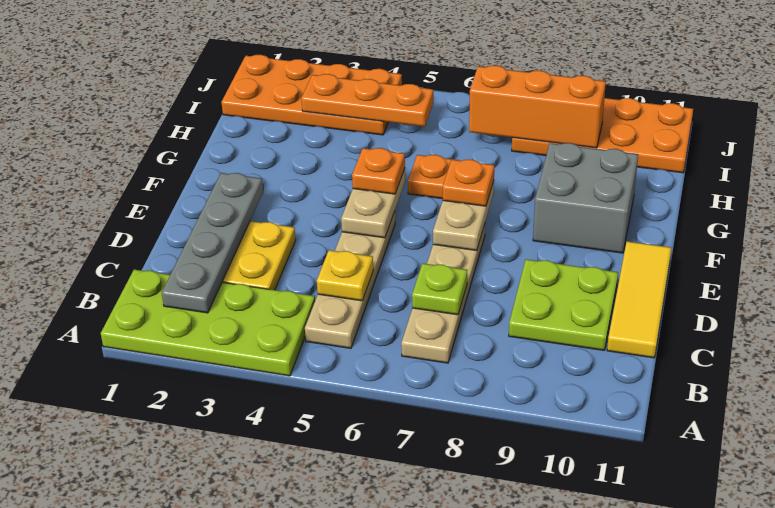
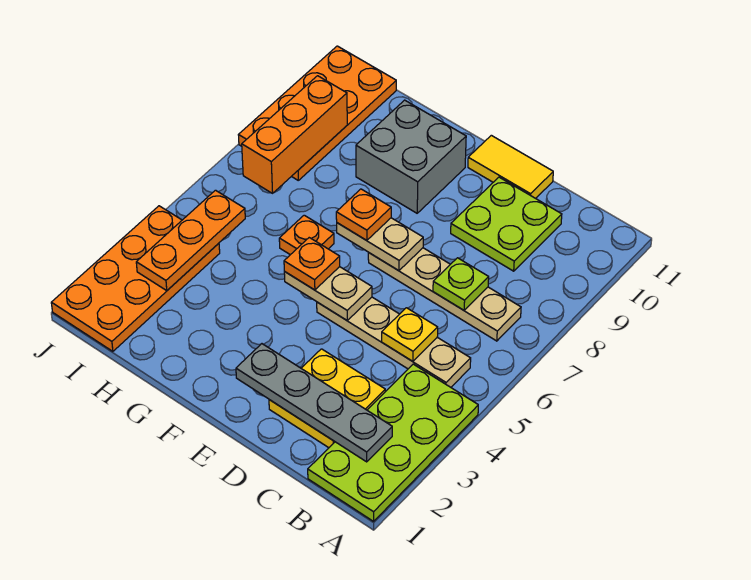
yellow tile C11:E11 level 1 -> yellow tile D11:E11 level 1

